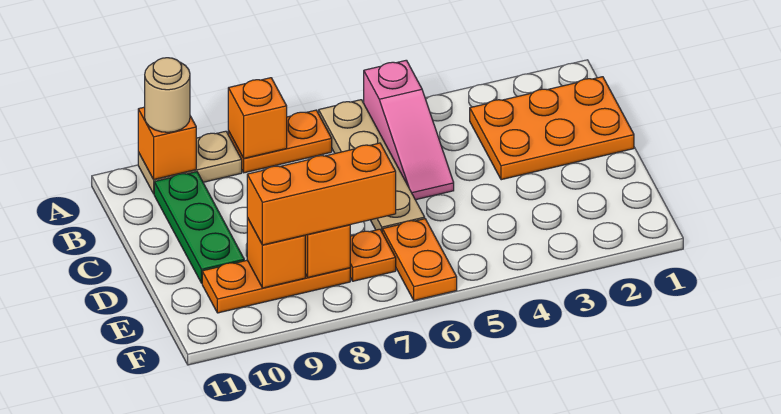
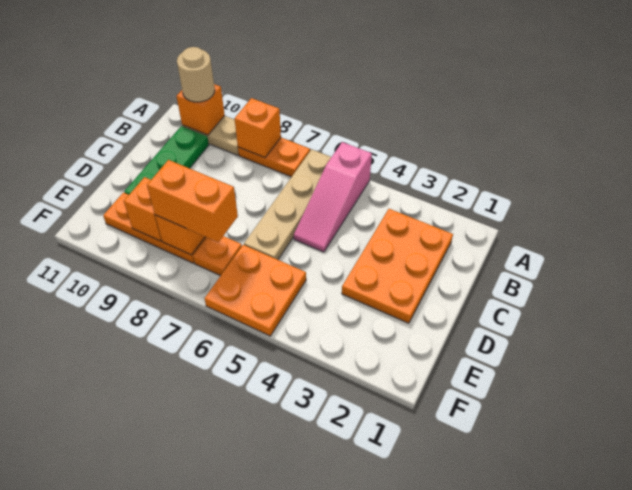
orange plate B1:C3 level 1 -> orange plate B2:D3 level 1
orange plate E6:F6 level 1 -> orange plate E5:F6 level 1
orange brick E7:E9 level 3 -> orange brick E7:E8 level 3

